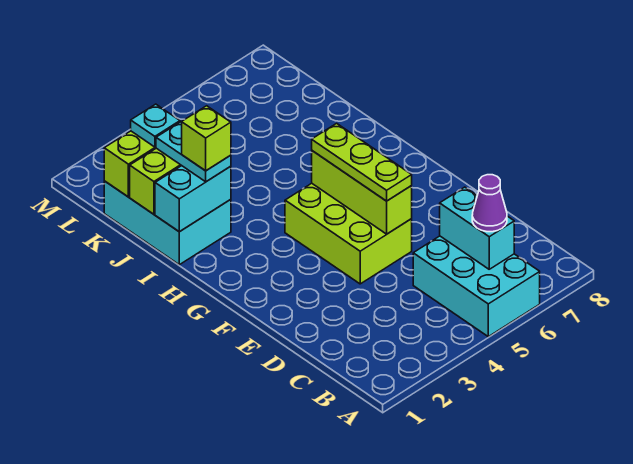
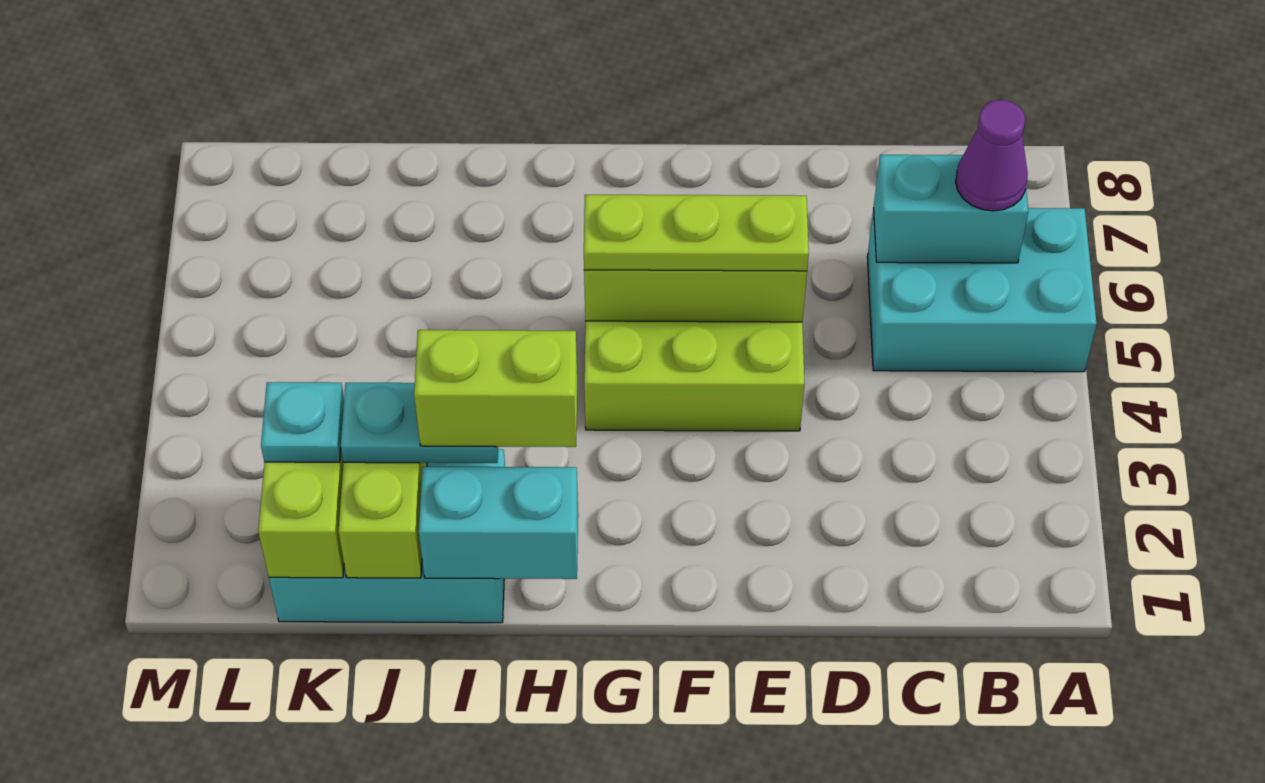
cyan brick I1:I2 level 2 -> cyan brick H1:I1 level 2
lime brick I2 level 4 -> lime brick H2:I2 level 4

